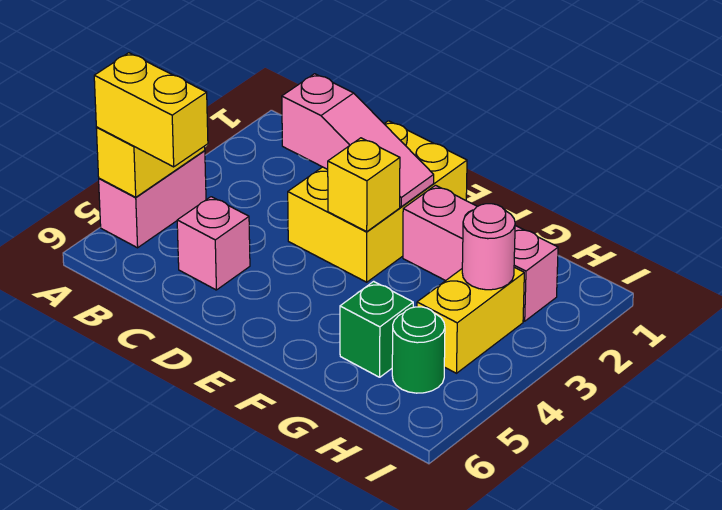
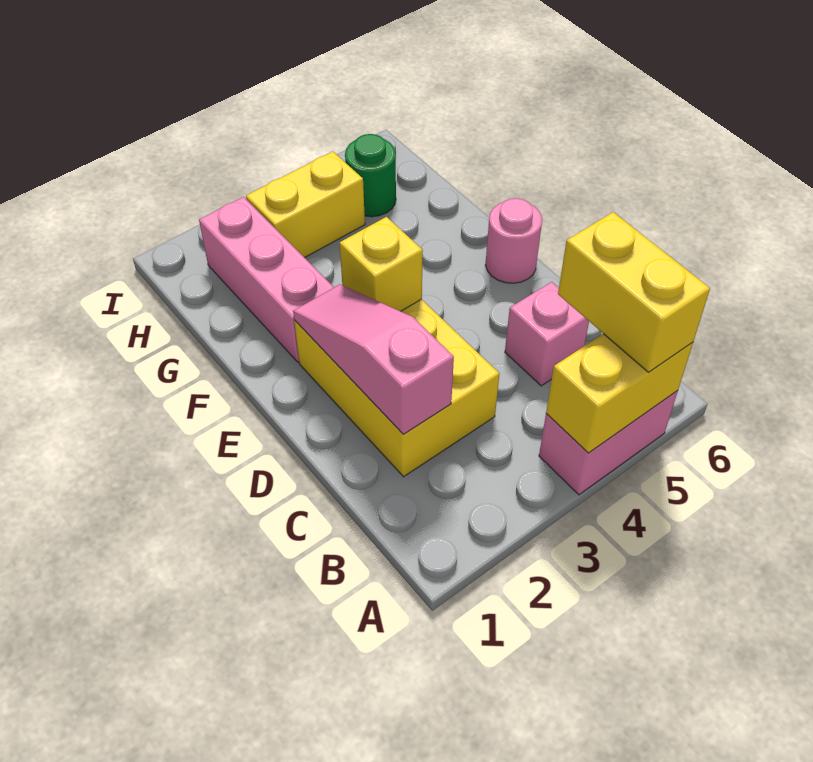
yellow brick D1:E3 level 1 -> yellow brick C2:E3 level 1
green brick G5 level 1 -> none
pink round brick H3 level 2 -> pink round brick E6 level 1

